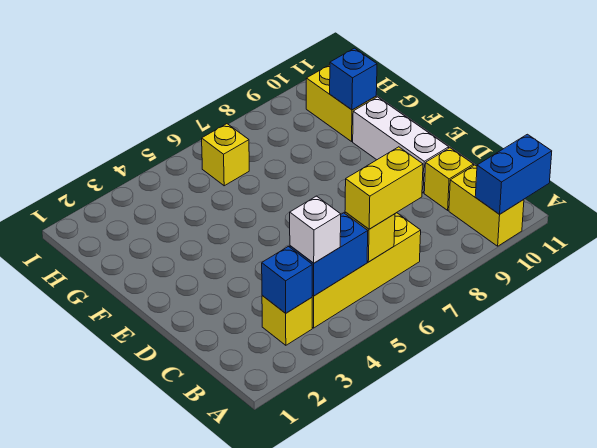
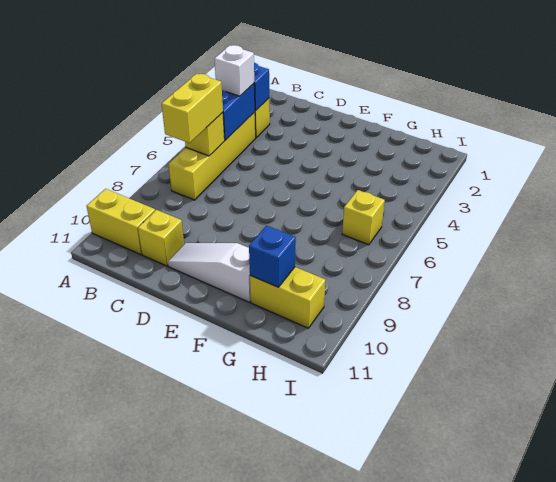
blue brick A10:A11 level 2 -> none
white brick D10:F10 level 1 -> white slope D10:F10 level 1 top F

